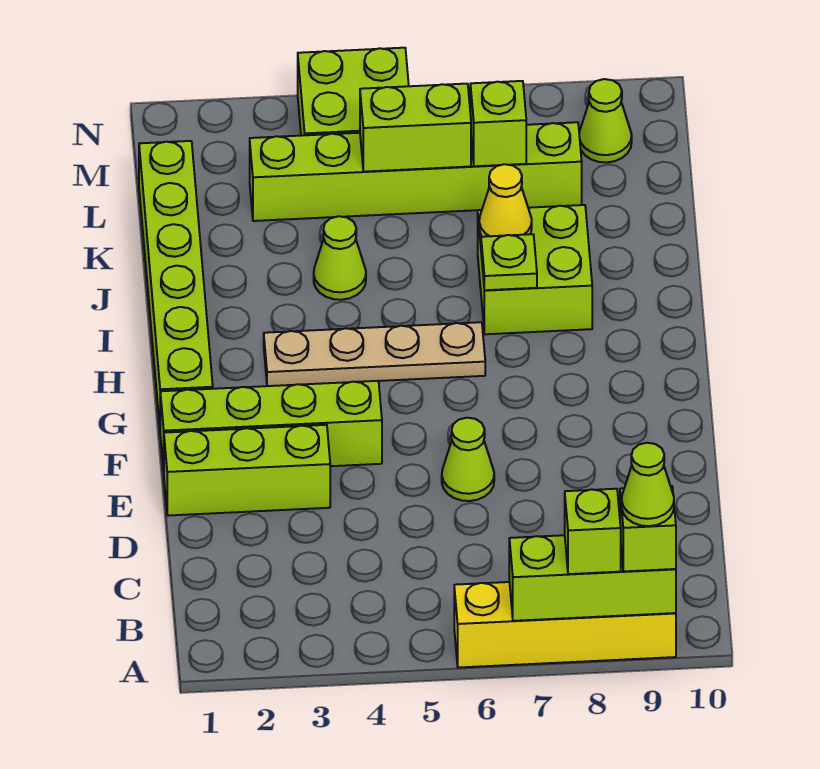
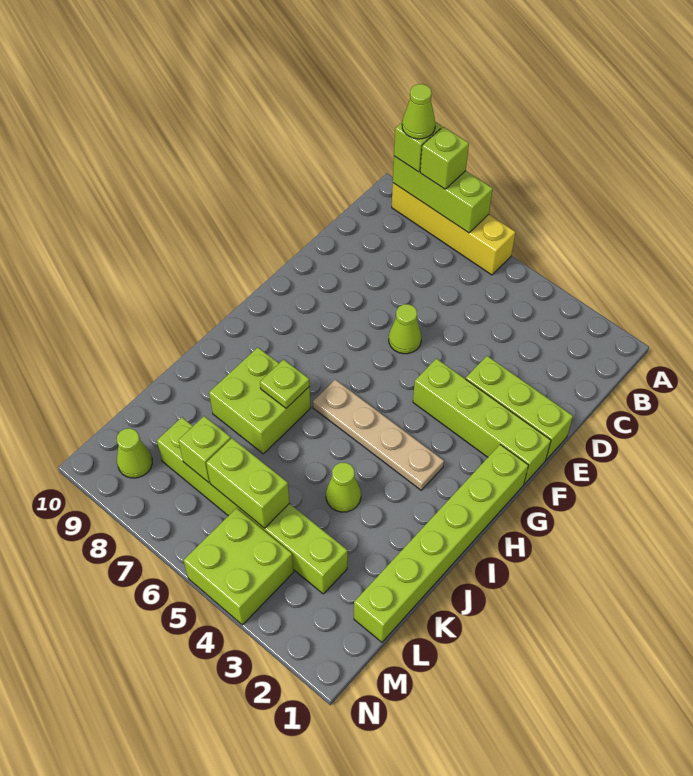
yellow cone J7 level 2 -> none

